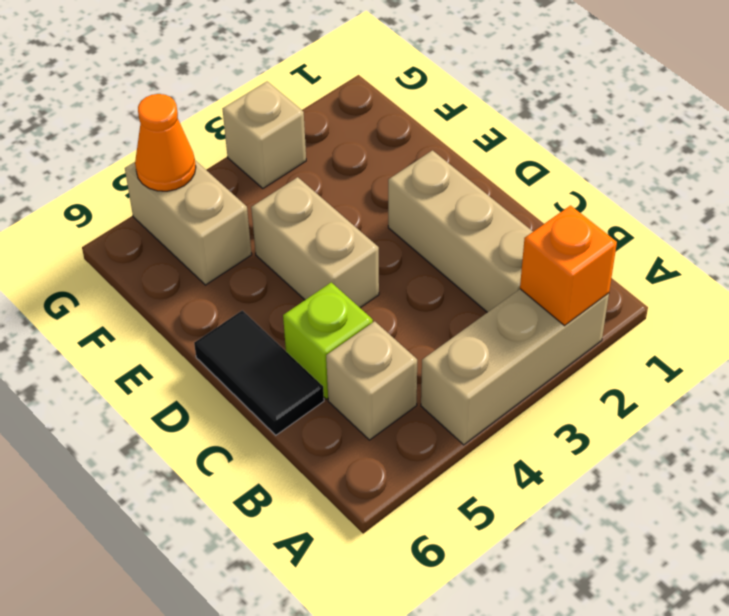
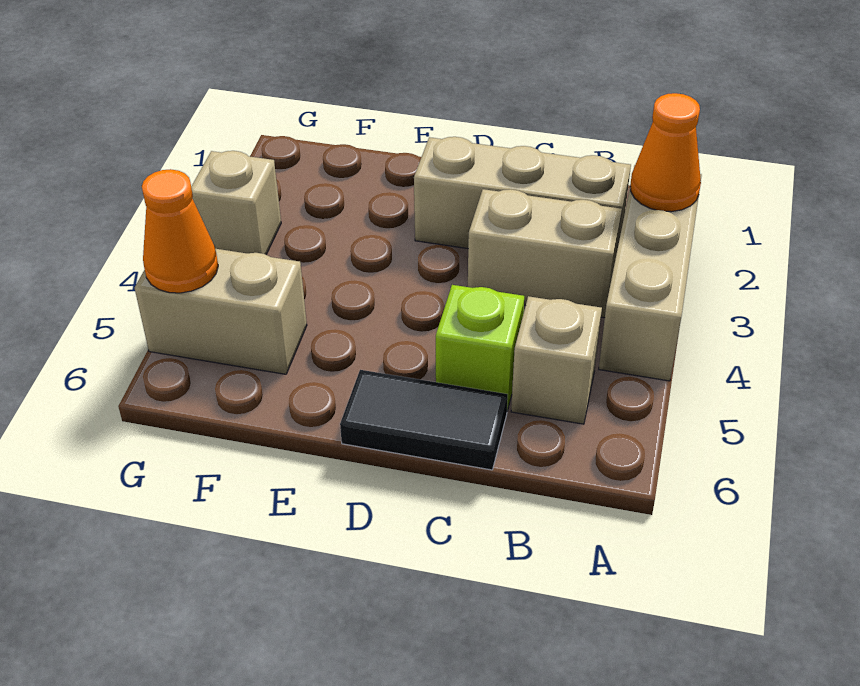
orange brick A2 level 2 -> orange cone A2 level 2
tan brick D4:E4 level 1 -> tan brick B3:C3 level 1

